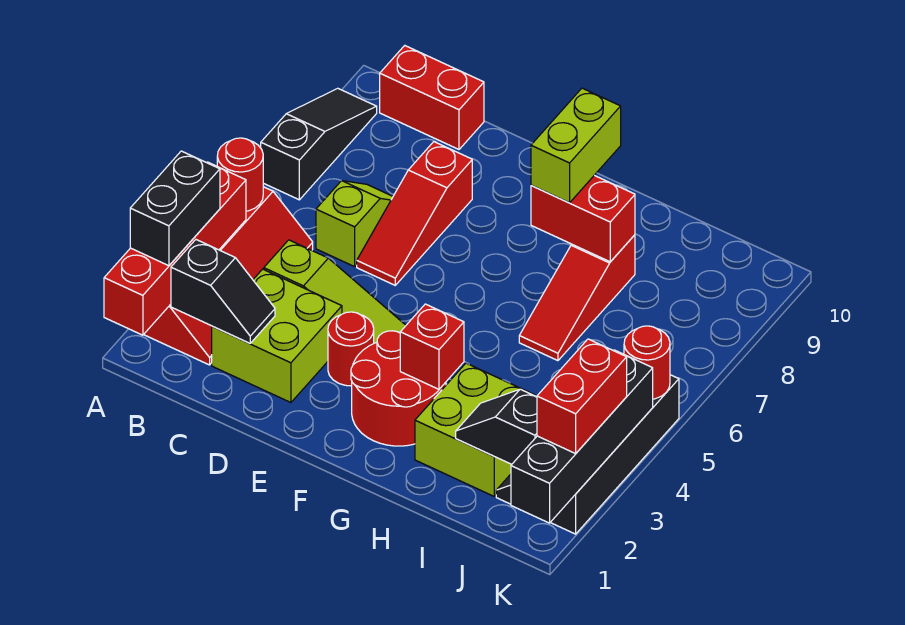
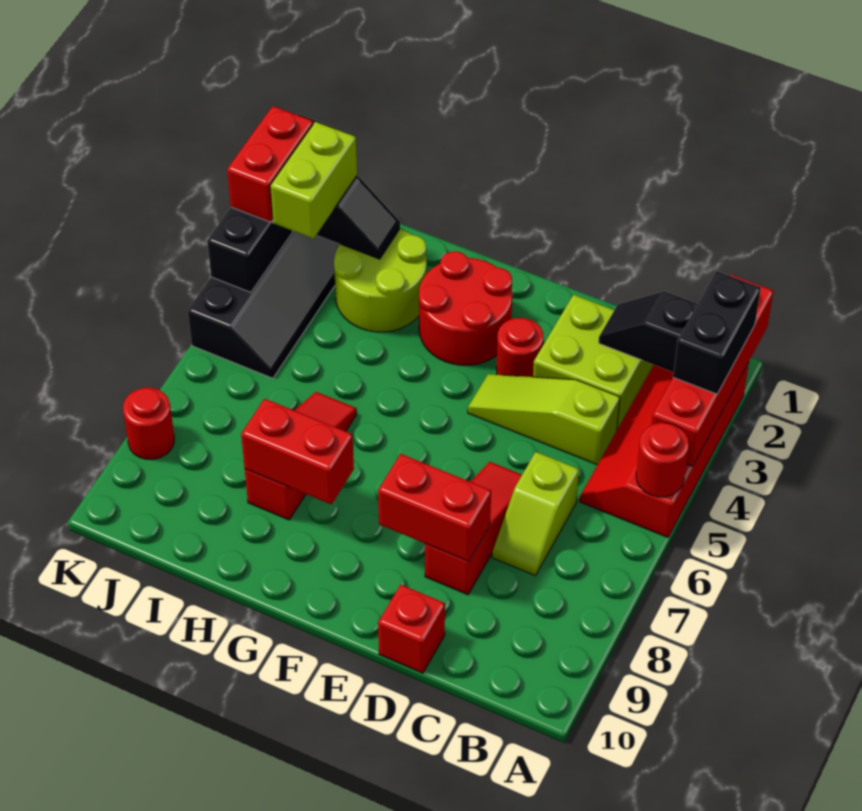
black slope A7:A9 level 1 top 7 -> none
red brick B10:C10 level 1 -> red brick D8:E8 level 2
red brick G3 level 2 -> red brick D10 level 1
lime brick G8:G9 level 3 -> lime brick J2:J3 level 3
lime brick H2:I3 level 1 -> lime round brick H2:I3 level 1
red round brick K5 level 2 -> red round brick K8 level 1

